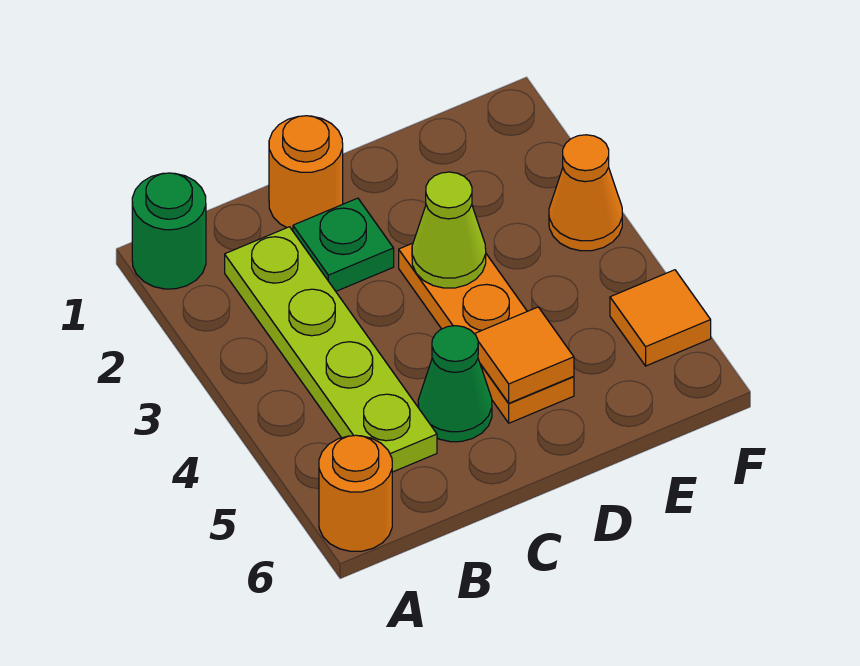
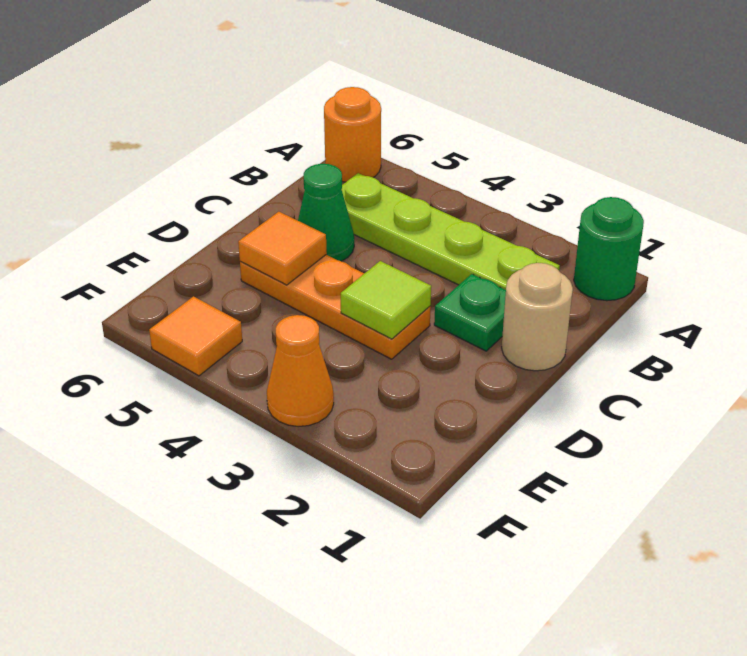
orange round brick C1 level 1 -> tan round brick C1 level 1
lime cone D3 level 2 -> lime tile D3 level 2

